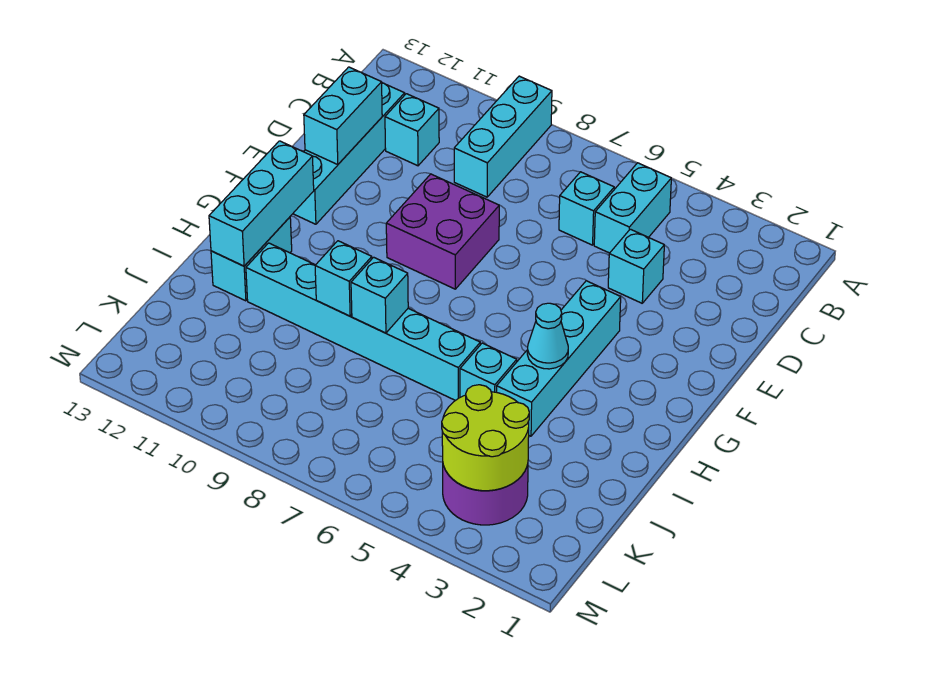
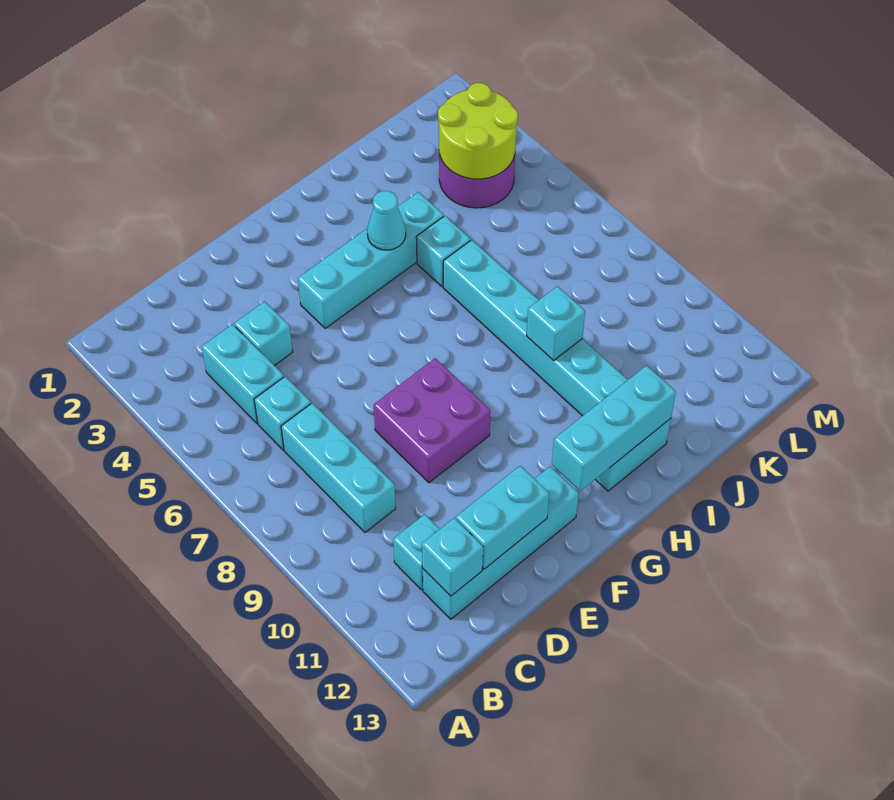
cyan brick A9:C9 level 1 -> cyan brick C7:C9 level 1
cyan brick B5:C5 level 1 -> cyan brick C4:C5 level 1
cyan brick I8 level 2 -> cyan brick C12 level 2

